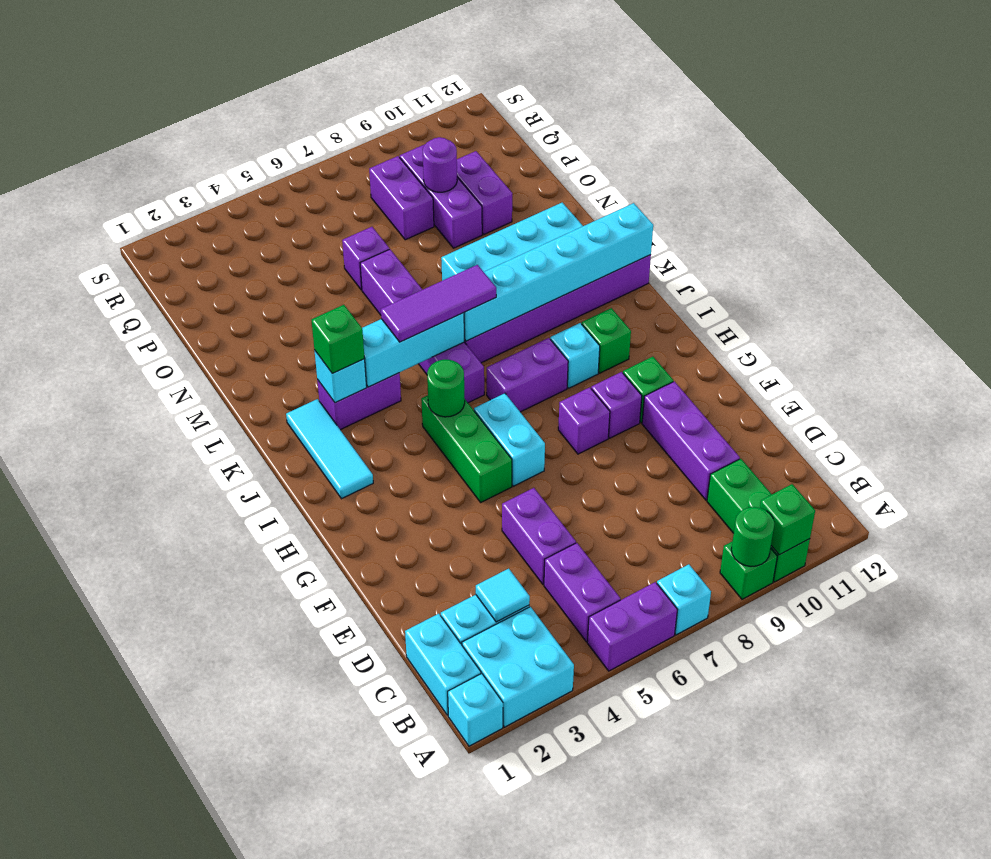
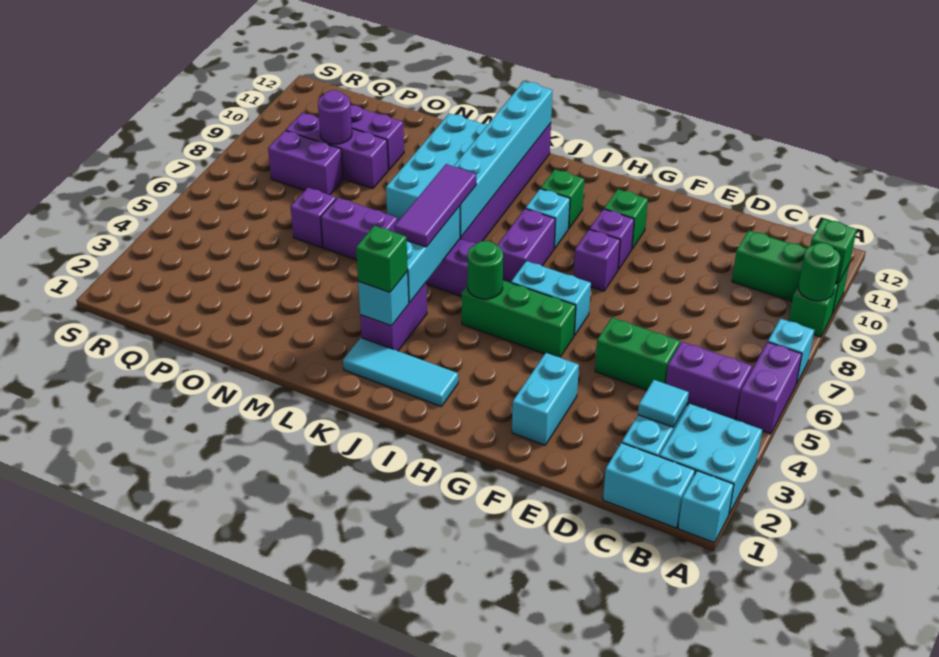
purple brick D5:E5 level 1 -> green brick D5:E5 level 1
purple brick D10:F10 level 1 -> none
none -> cyan brick F2:F3 level 1

